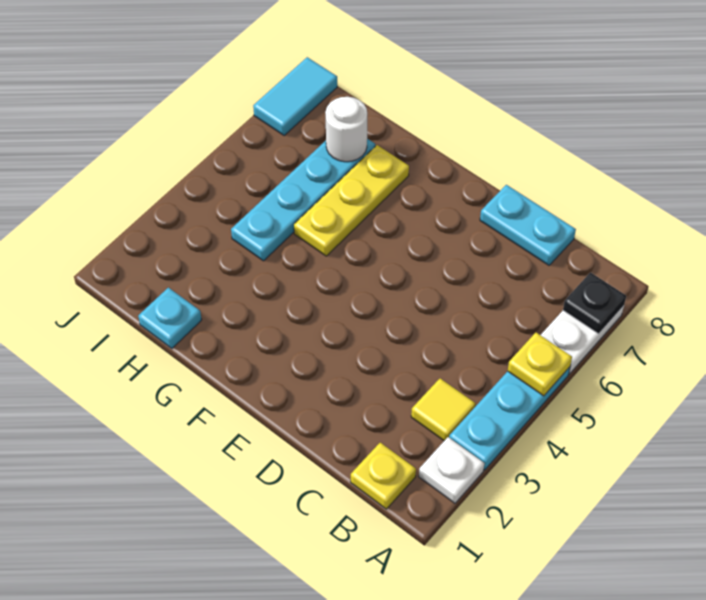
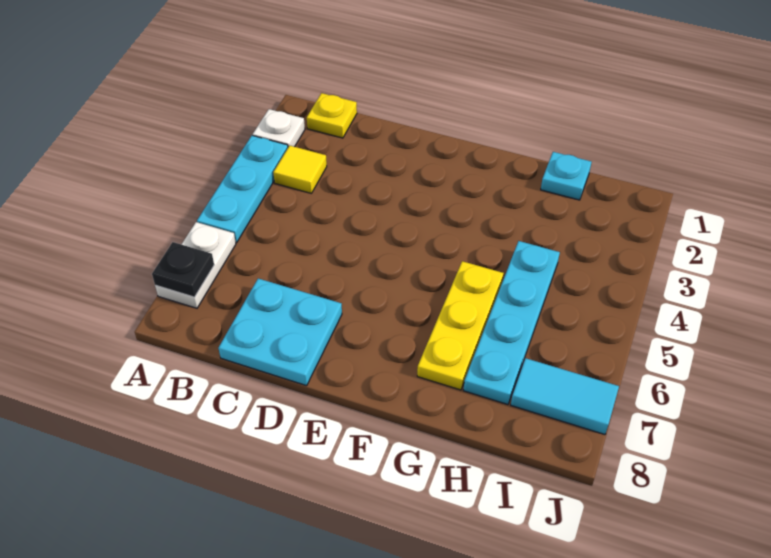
yellow plate A5 level 2 -> none
cyan plate C8:D8 level 1 -> cyan plate C7:D8 level 1
white round brick H7 level 2 -> none
cyan tile J7:J8 level 1 -> cyan tile I7:J7 level 1

